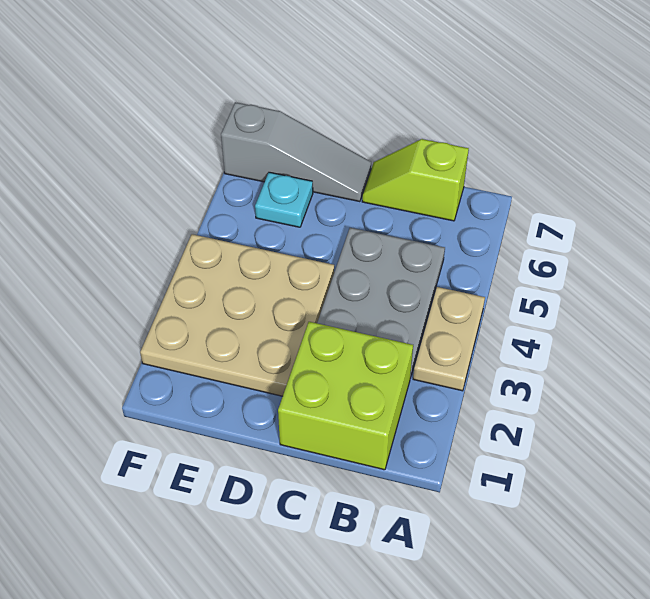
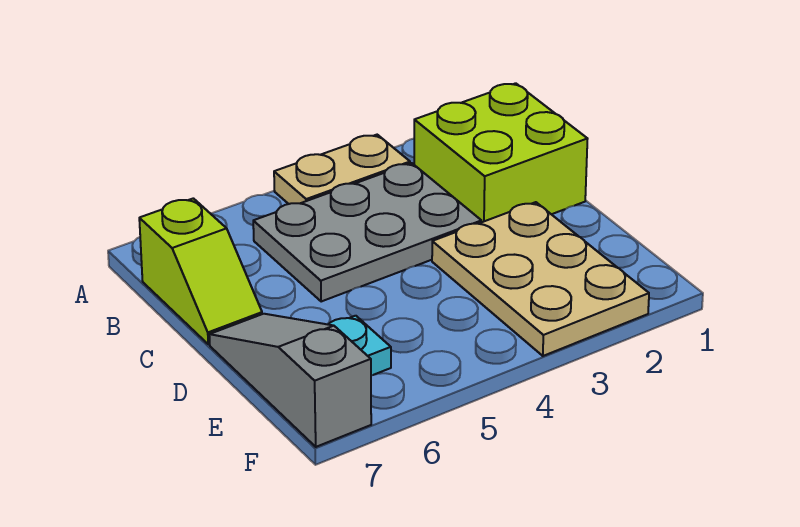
tan plate D2:F4 level 1 -> tan plate D2:F3 level 1

